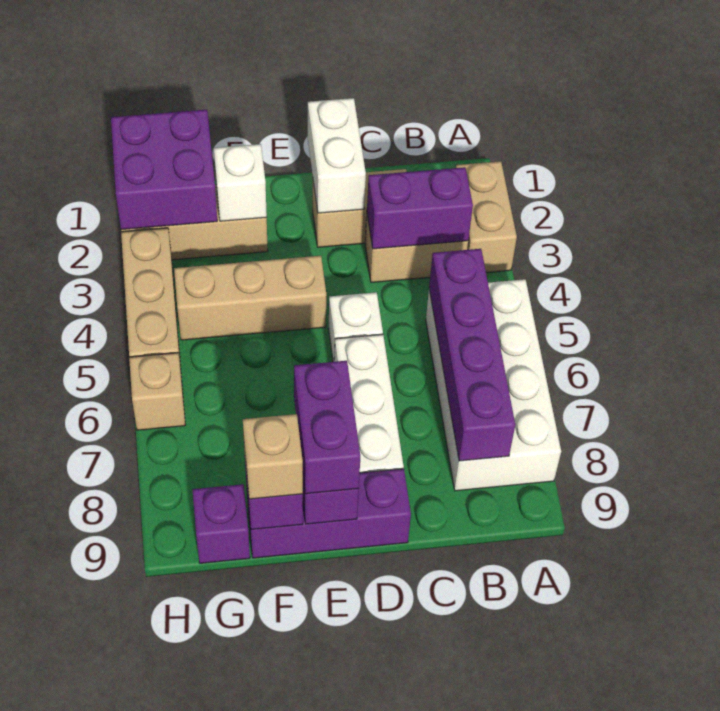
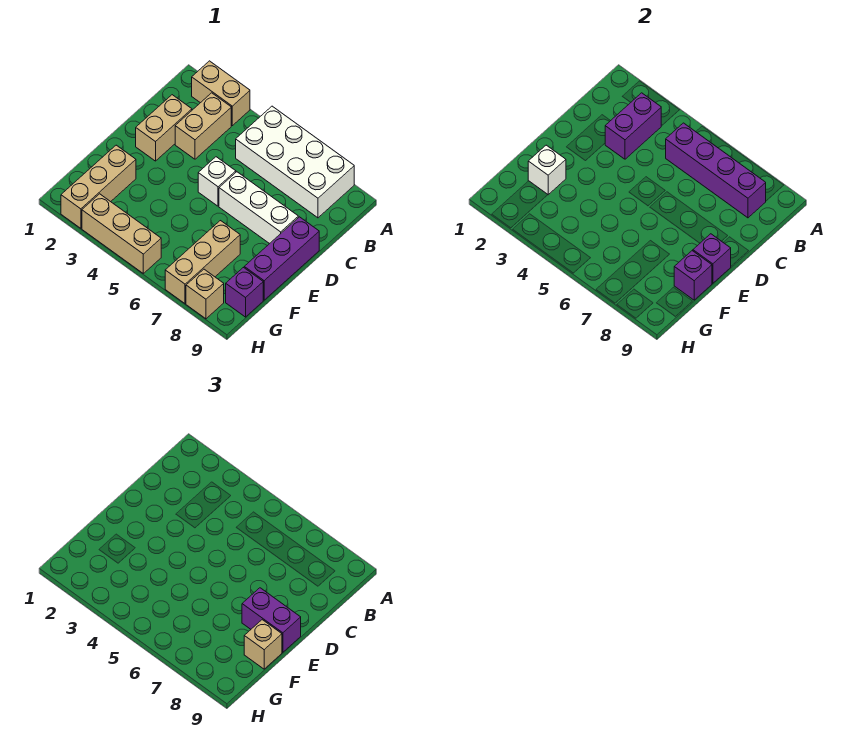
white brick D1:D2 level 2 -> none
tan brick E4:G4 level 1 -> tan brick F7:H7 level 1
purple brick G1:H2 level 2 -> none
tan brick H6 level 1 -> tan brick H8 level 1

